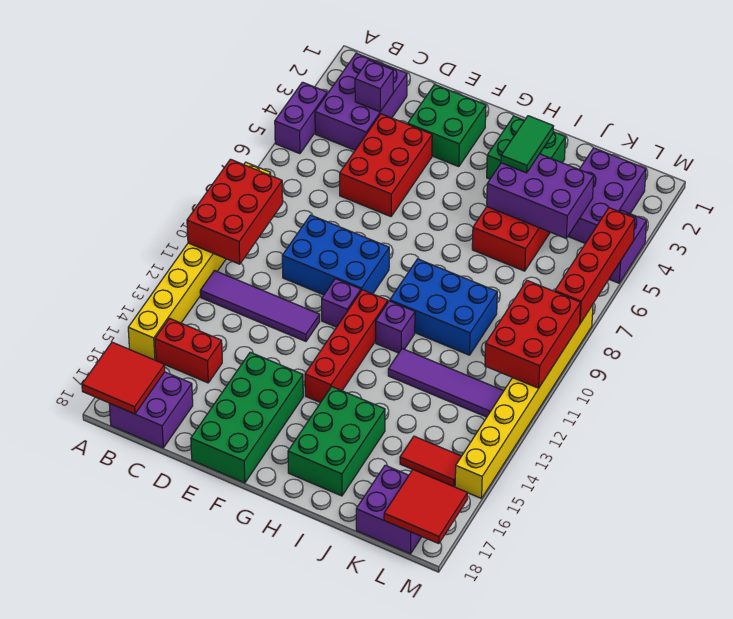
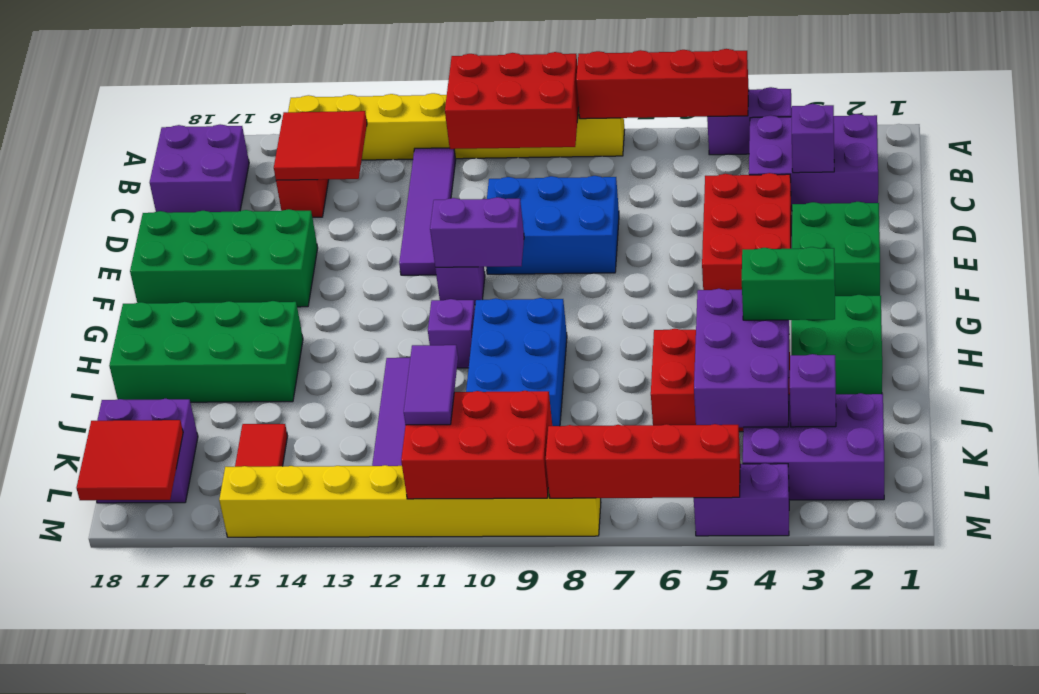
red tile A17:B18 level 2 -> red tile B14:C15 level 2
red brick D4:E6 level 1 -> red brick D4:F5 level 1
blue brick D9:F10 level 1 -> blue brick D8:E10 level 1
none -> purple brick F10:F11 level 2
red brick G11:G14 level 1 -> red brick A5:A8 level 2
green brick H15:I17 level 1 -> green brick H15:I18 level 1
green tile I3:I4 level 3 -> green brick I3:I4 level 3
none -> purple brick K3 level 2
none -> purple tile K11:L11 level 3

